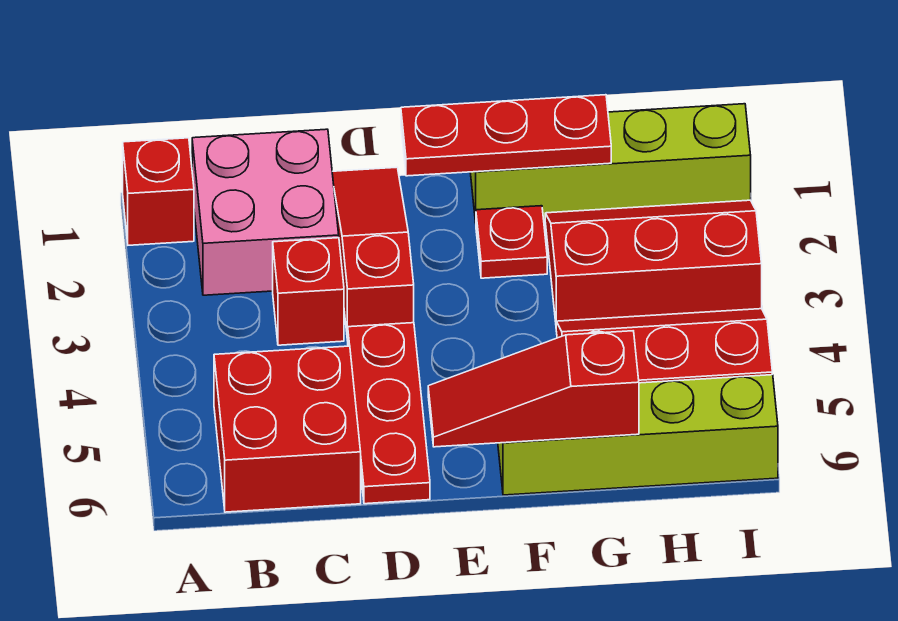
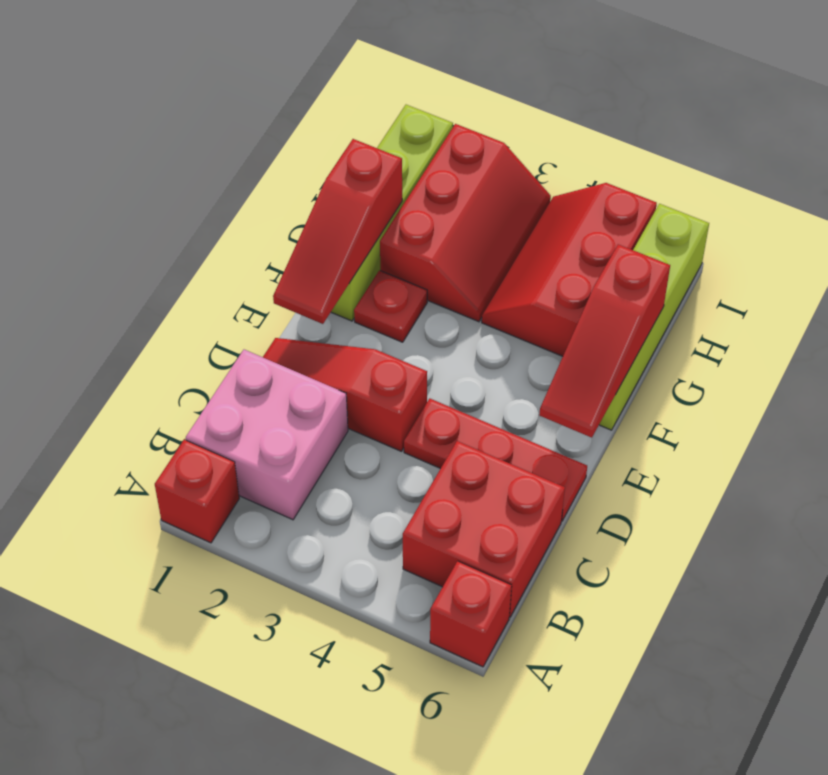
red brick C3 level 1 -> red brick A6 level 1
red plate E1:G1 level 2 -> red slope E1:G1 level 2 top G
red slope G2:I3 level 1 top 3 -> red slope G2:I3 level 1 top 2

